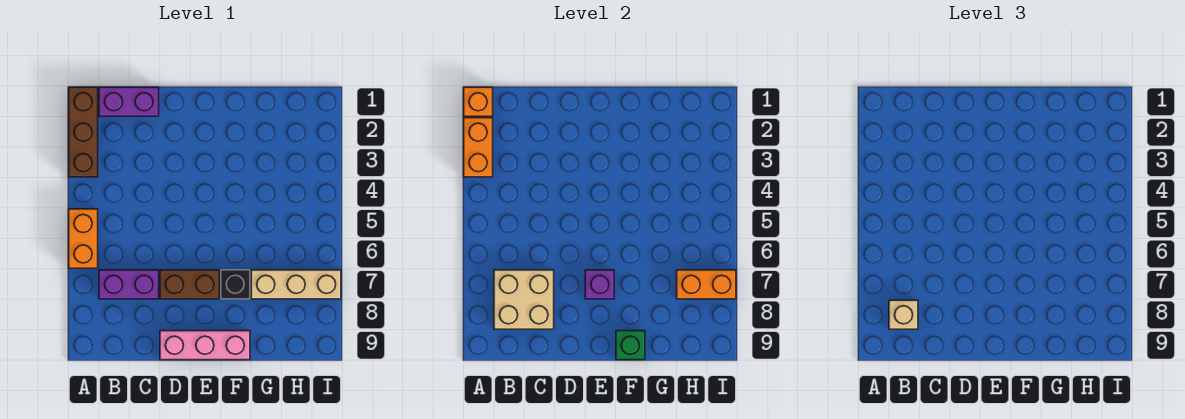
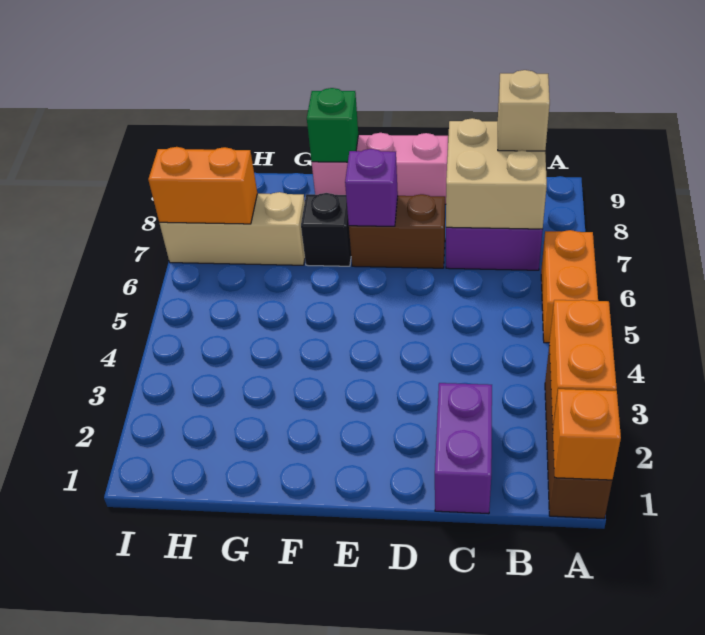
purple brick B1:C1 level 1 -> purple brick C1:C2 level 1

